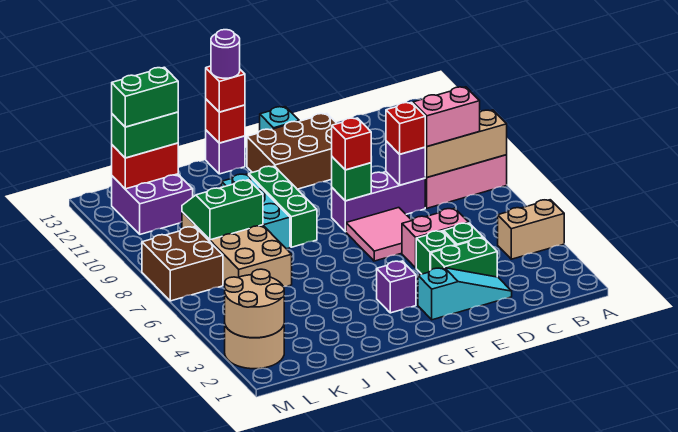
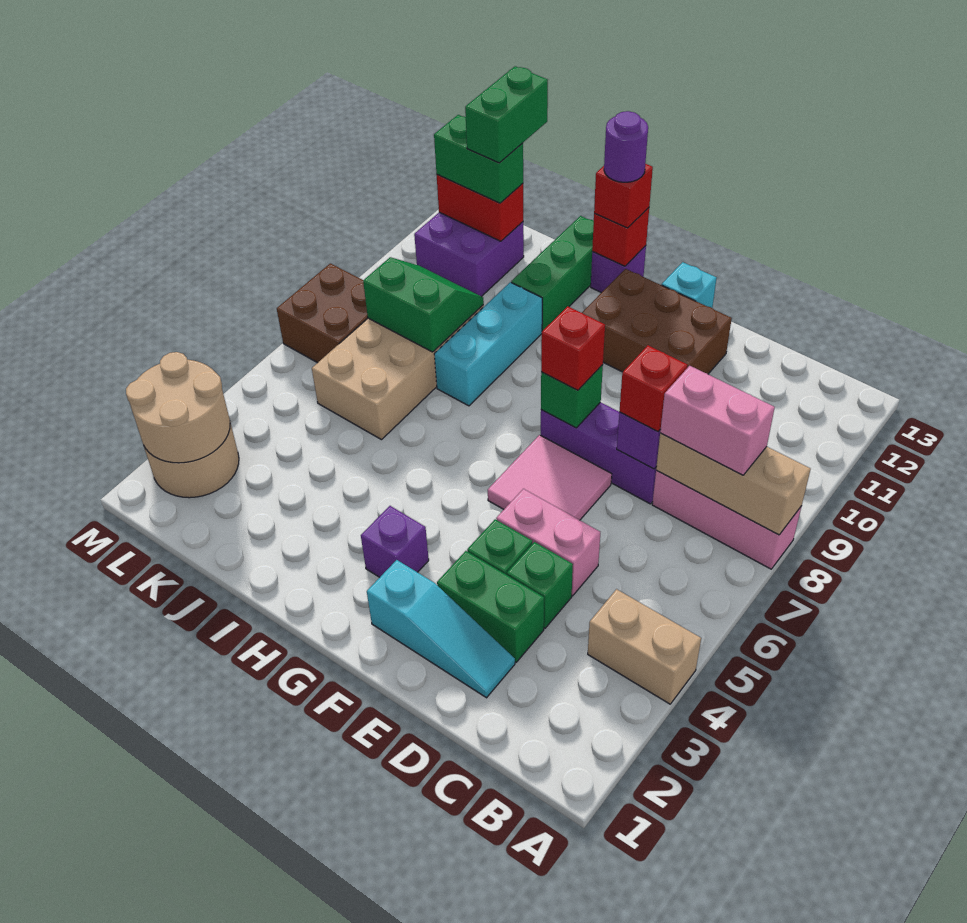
green brick H8:H10 level 1 -> green brick I11:I13 level 1
green brick K12:L12 level 4 -> green brick K12:K13 level 4

